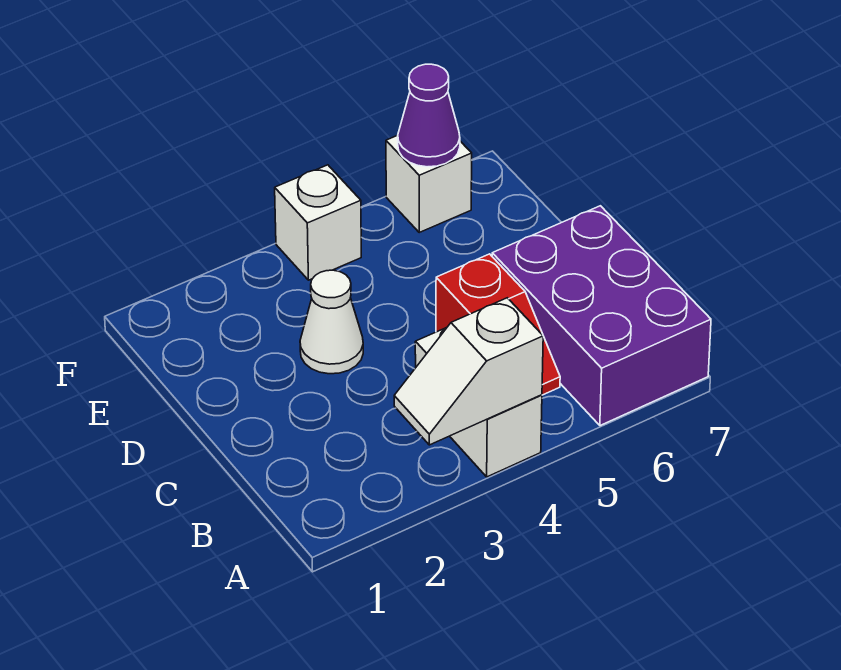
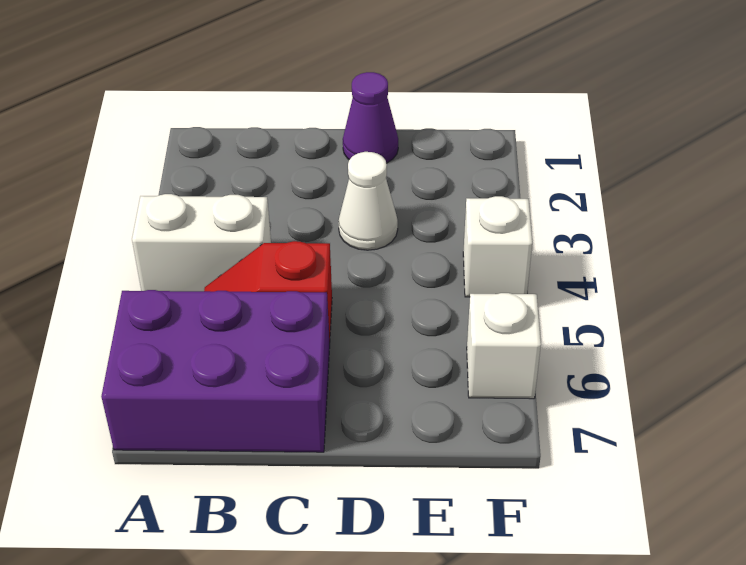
white slope A3:A4 level 2 top 4 -> none
purple cone F6 level 2 -> purple cone D1 level 1

